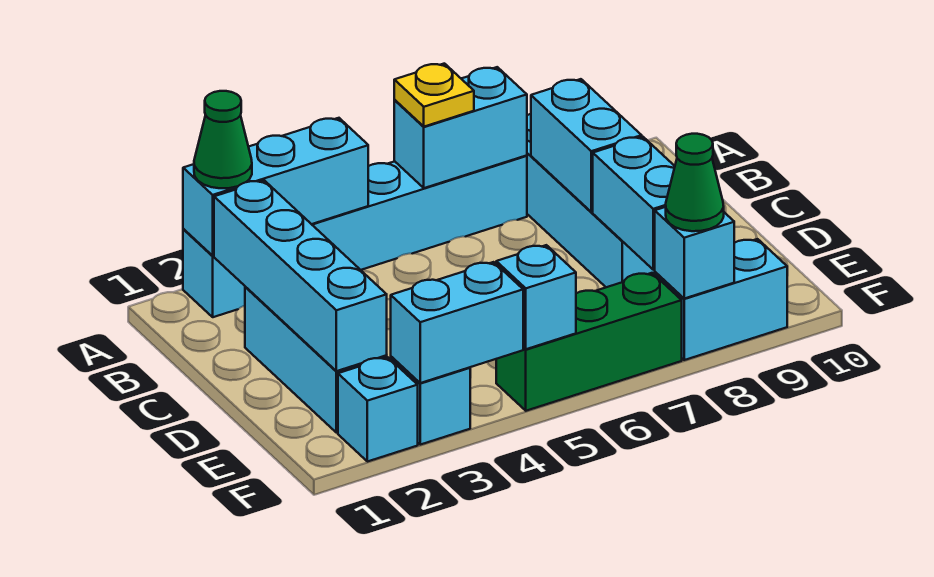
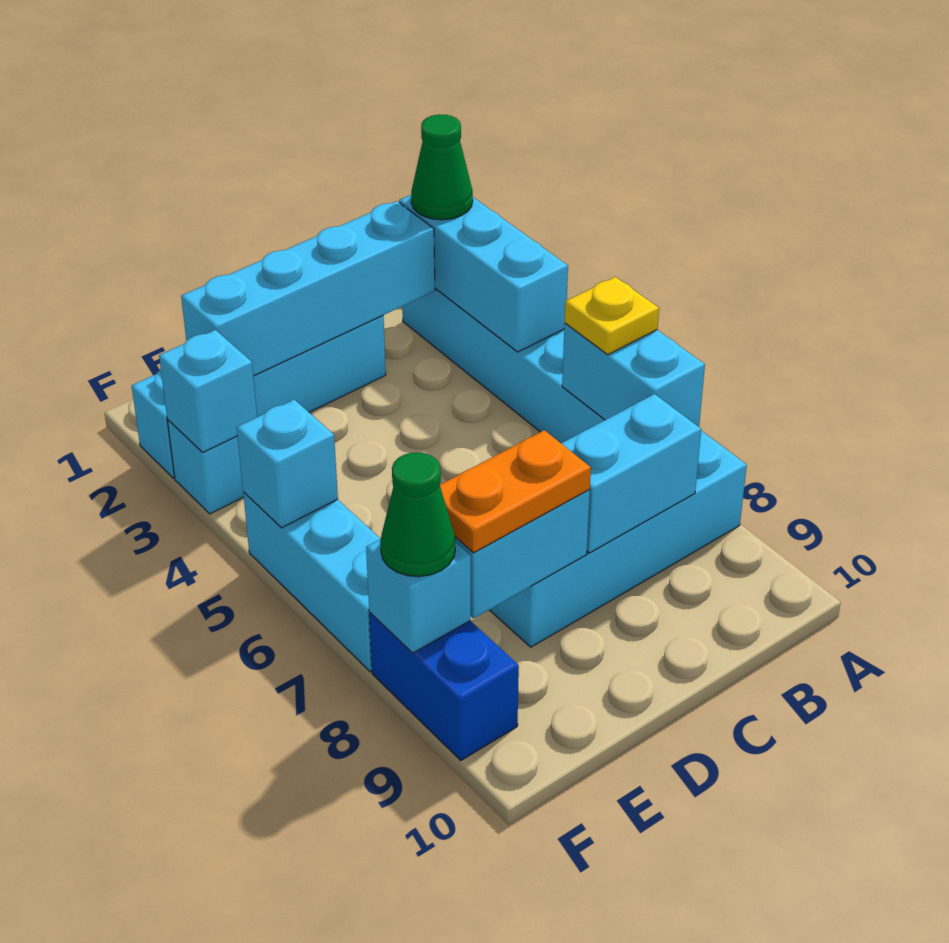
none -> orange plate D8:E8 level 3
cyan brick F3:F4 level 2 -> cyan brick F3 level 2
green brick F5:F7 level 1 -> cyan brick F5:F7 level 1
cyan brick F8:F9 level 1 -> blue brick F8:F9 level 1

